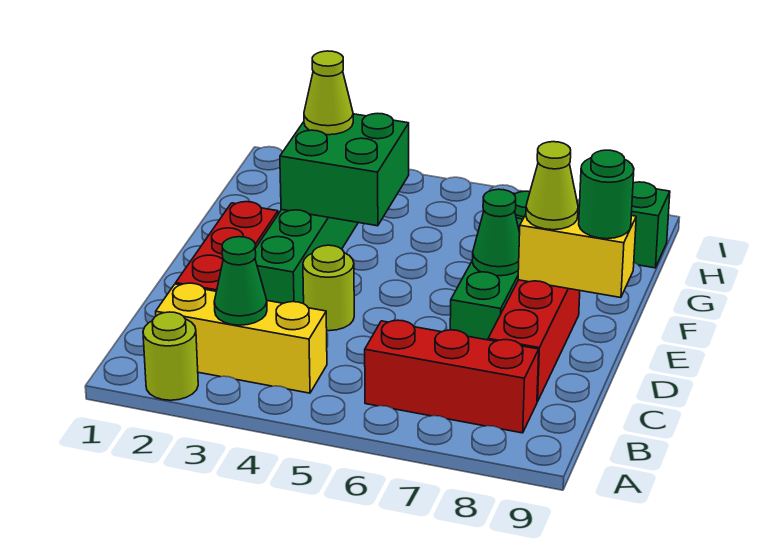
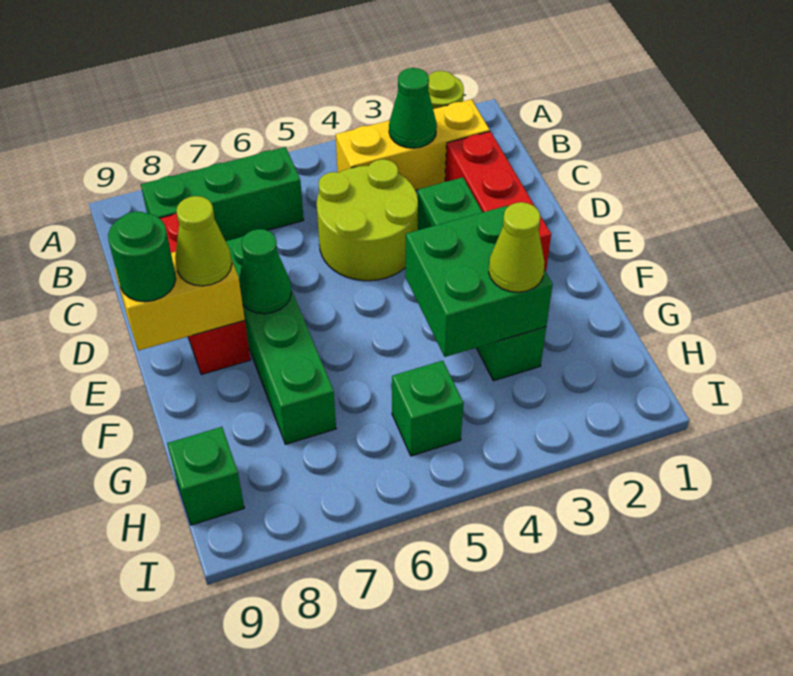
red brick B6:B8 level 1 -> green brick B6:B8 level 1
lime round brick D4 level 1 -> lime round brick C4:D5 level 1
none -> green brick H5 level 1

